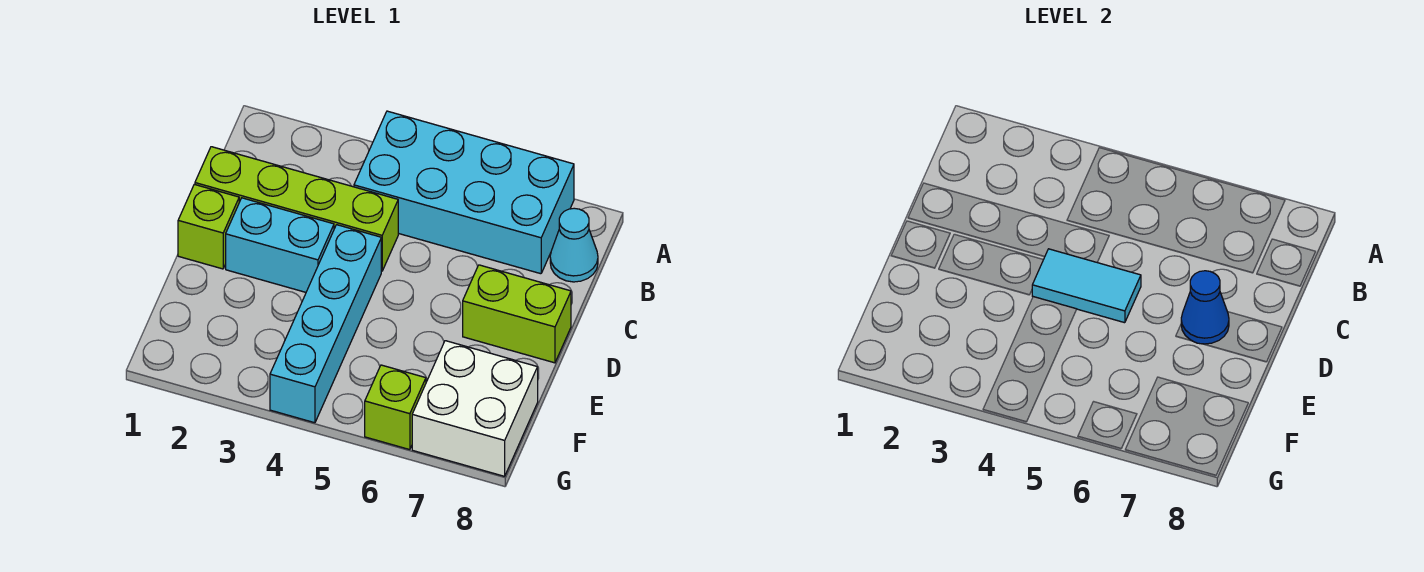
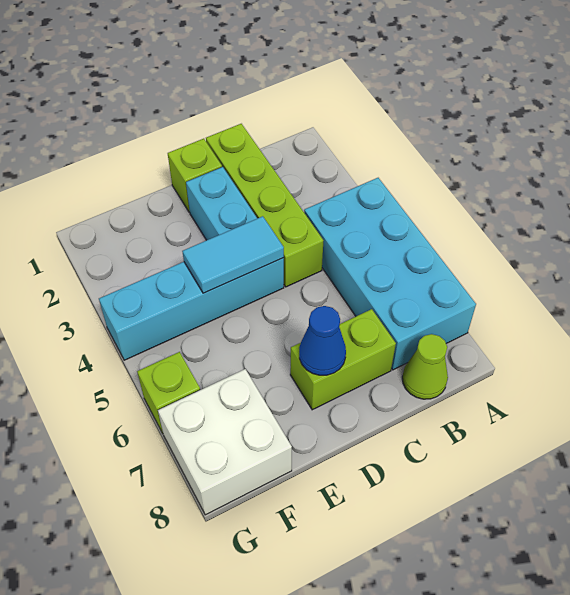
cyan cone B8 level 1 -> lime cone B8 level 1
cyan tile D4:D5 level 2 -> cyan tile D4:E4 level 2
lime brick D7:D8 level 1 -> lime brick C7:D7 level 1

